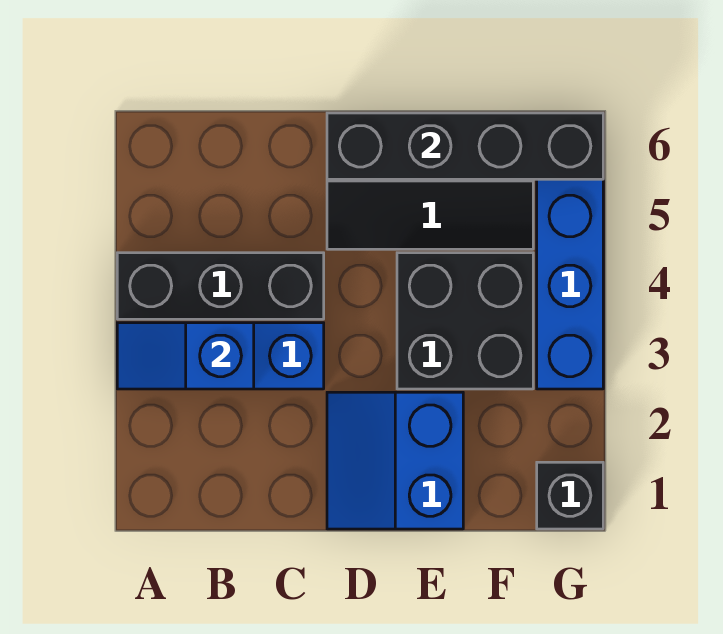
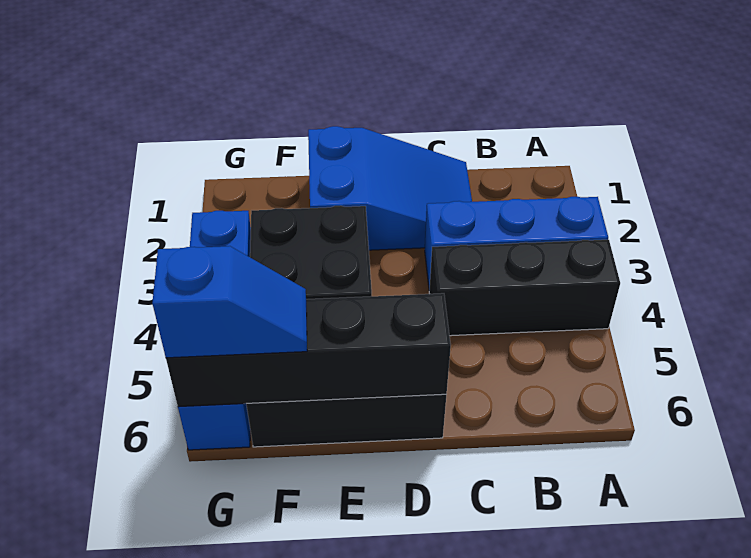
blue slope A3:B3 level 2 top B -> blue slope F6:G6 level 3 top G
blue slope D1:E2 level 1 top E -> blue slope C1:E2 level 1 top E
black brick G1 level 1 -> none

